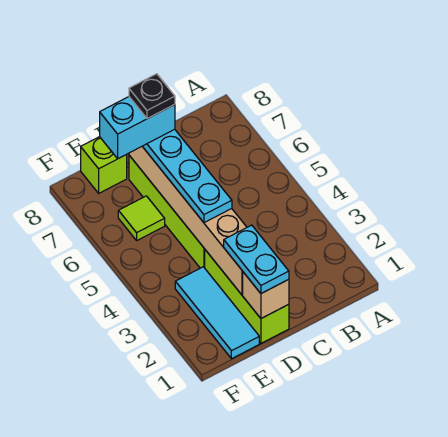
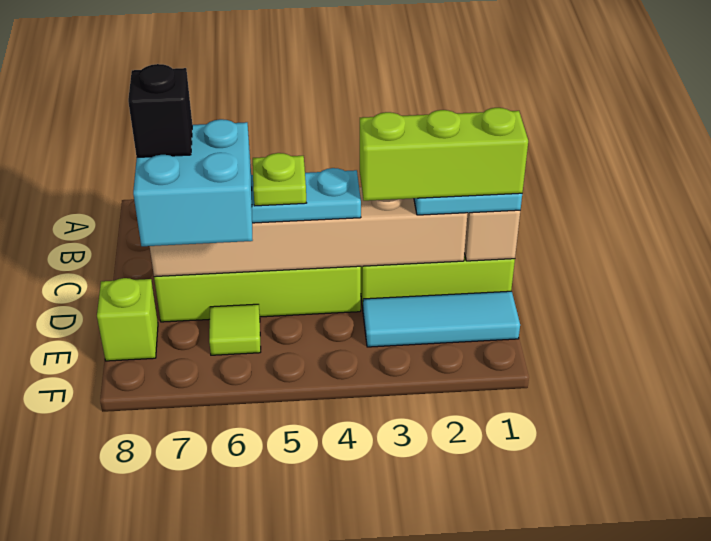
none -> lime brick D1:D3 level 4
none -> lime plate D5 level 4
cyan brick D7:E7 level 4 -> cyan brick D6:E7 level 4
black plate D7 level 5 -> black brick D7 level 5

